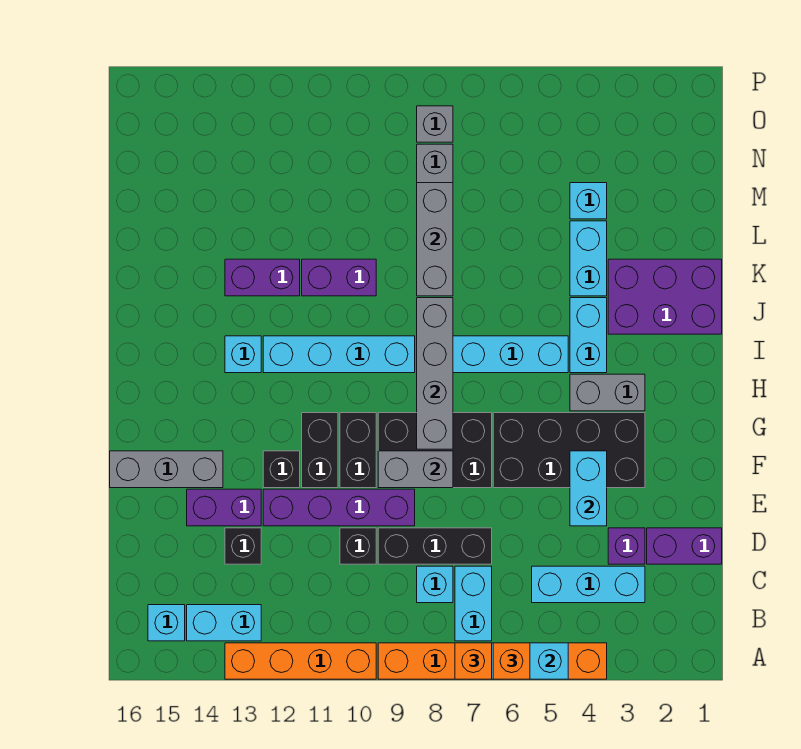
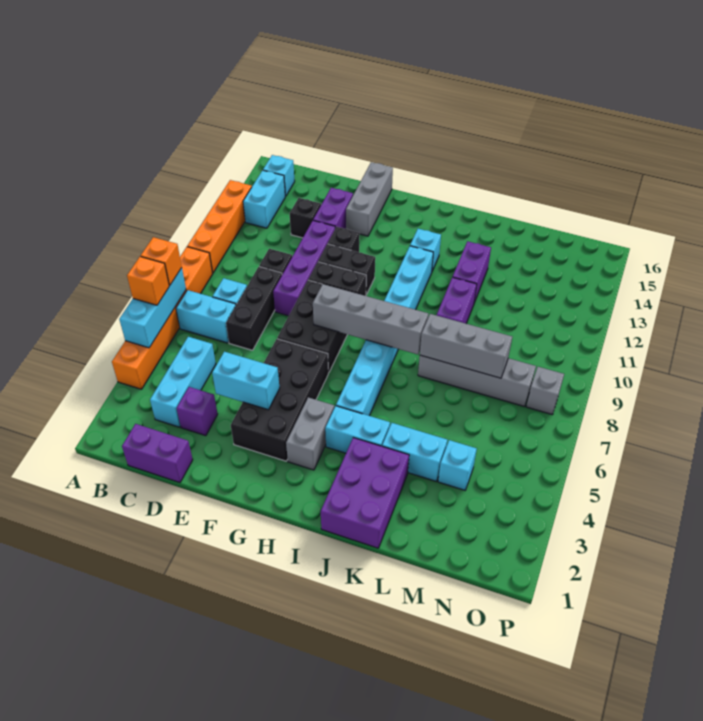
purple brick D1:D2 level 1 -> purple brick C1:D1 level 1
grey brick F8:F9 level 2 -> none

